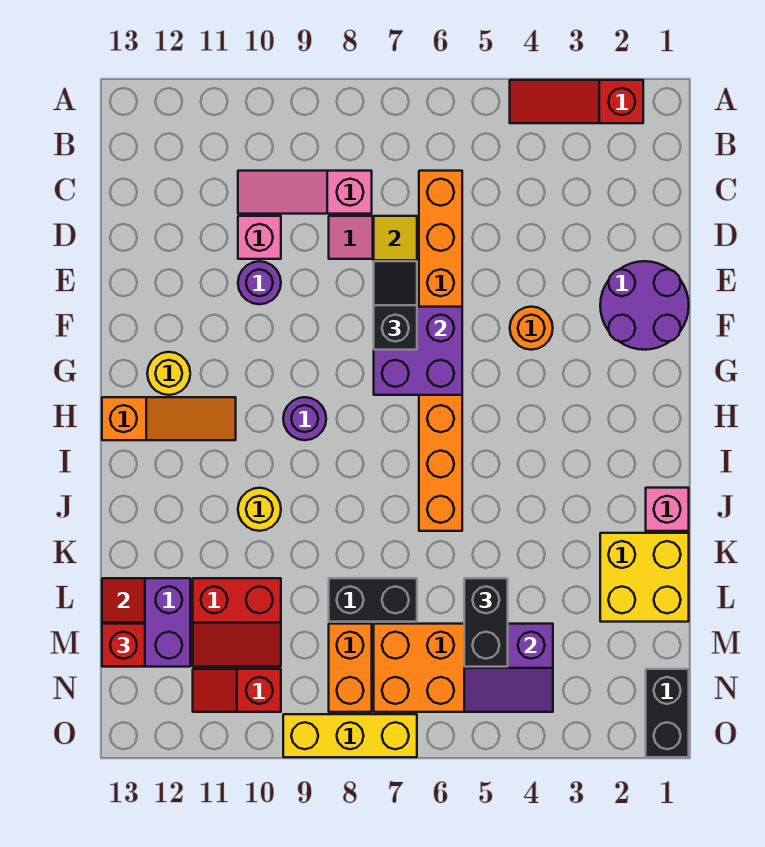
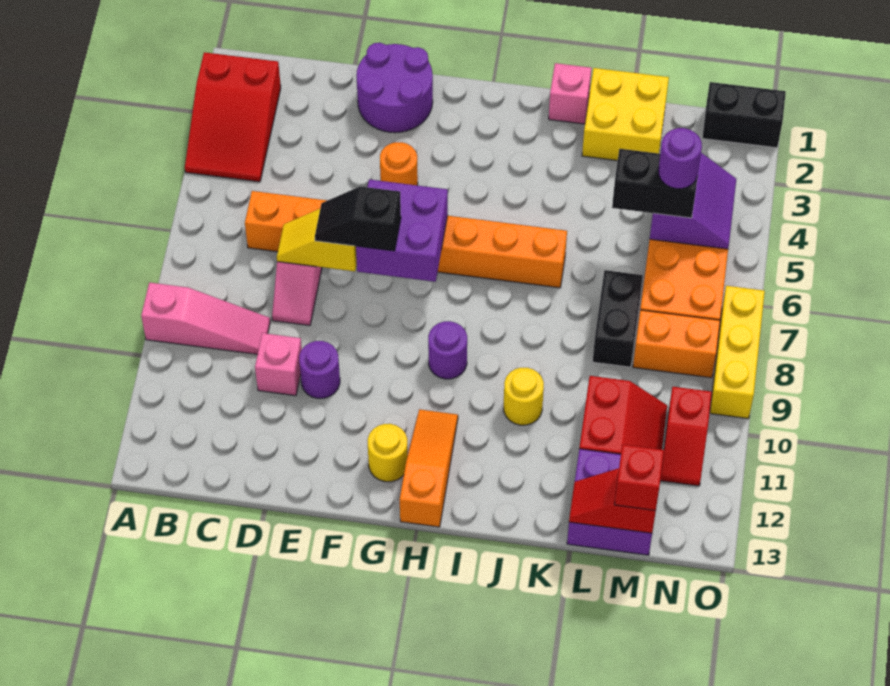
red slope A2:A4 level 1 top 2 -> red slope A2:B4 level 1 top 2
pink slope C8:C10 level 1 top 8 -> pink slope A9:C9 level 1 top A
none -> purple round brick M5 level 4

